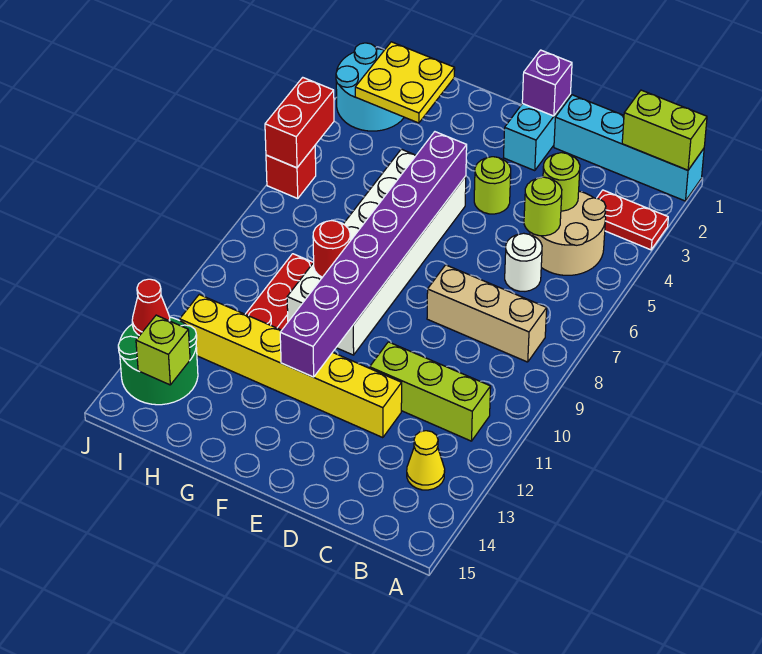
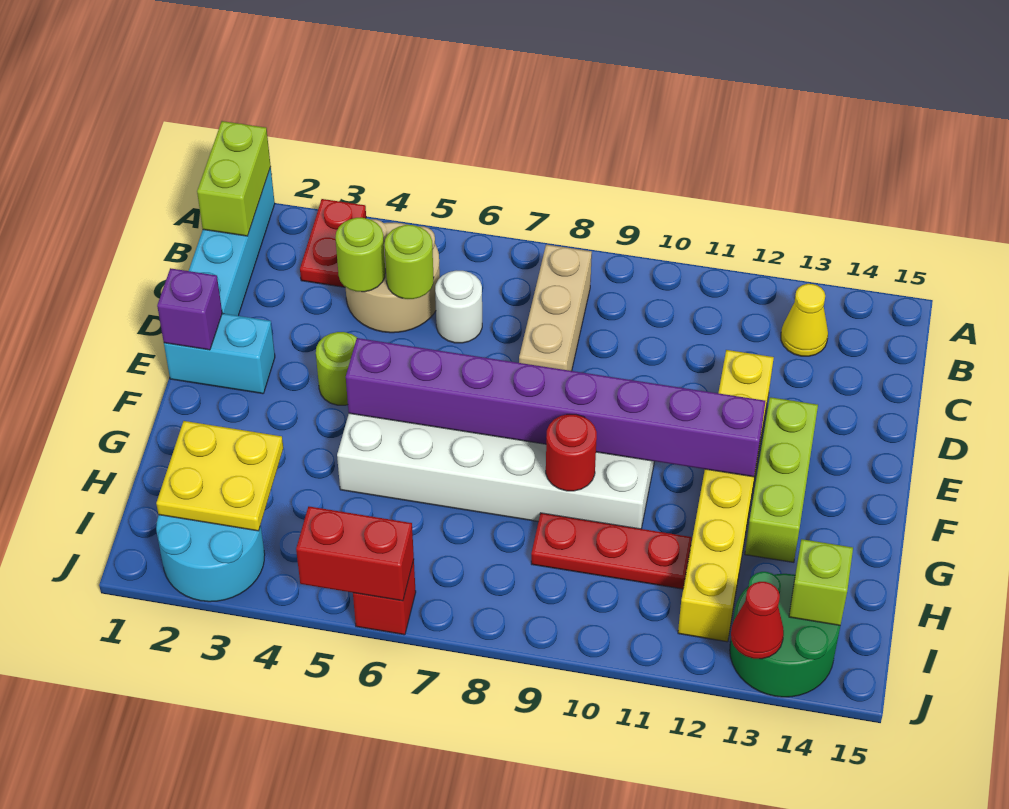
lime brick B11:D11 level 1 -> lime brick E13:G13 level 1

